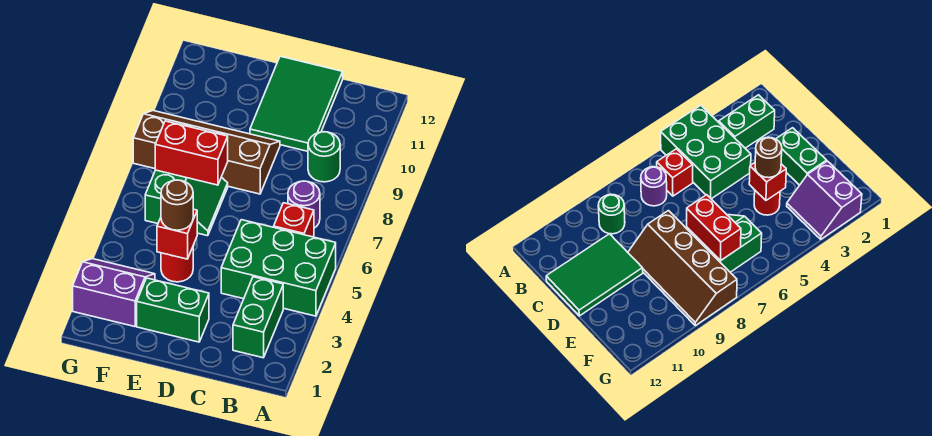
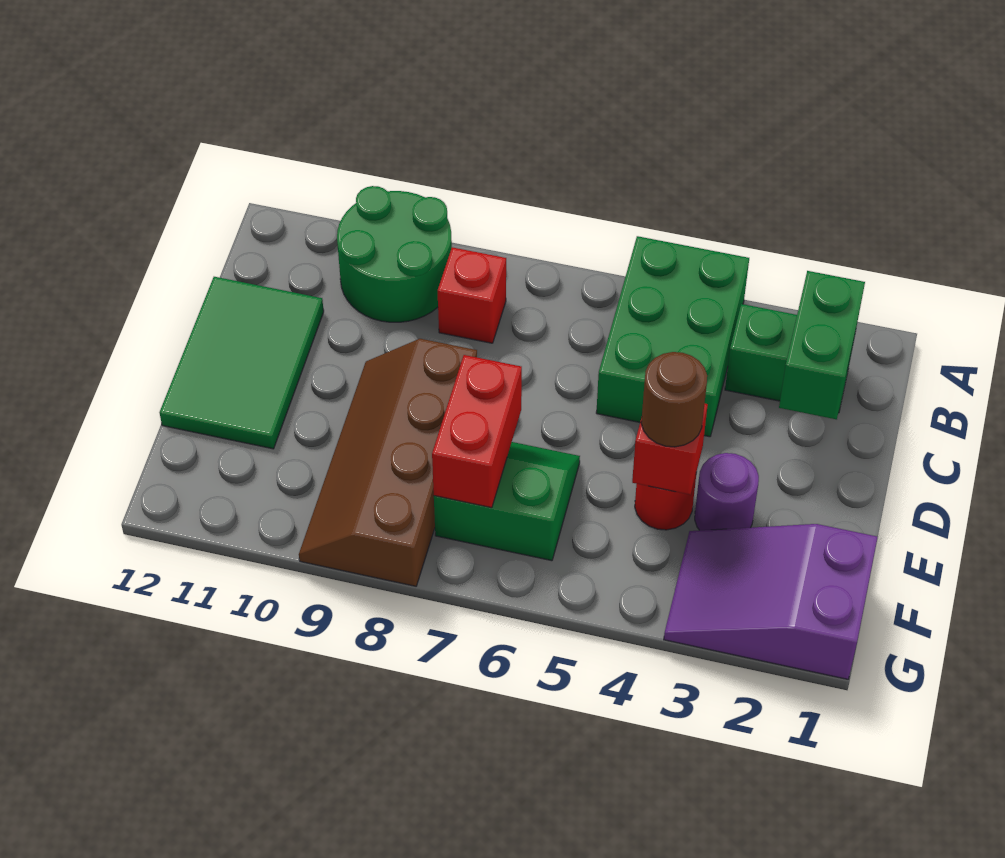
red brick B6 level 1 -> red brick B8 level 1
purple round brick B7 level 1 -> purple round brick E3 level 1
green round brick B9 level 1 -> green round brick A9:B10 level 1
green tile C10:D12 level 1 -> green tile C11:E12 level 1
green brick D2:E2 level 1 -> green brick B2:C2 level 2
purple slope F2:G3 level 1 top 2 -> purple slope F1:G3 level 1 top 1

